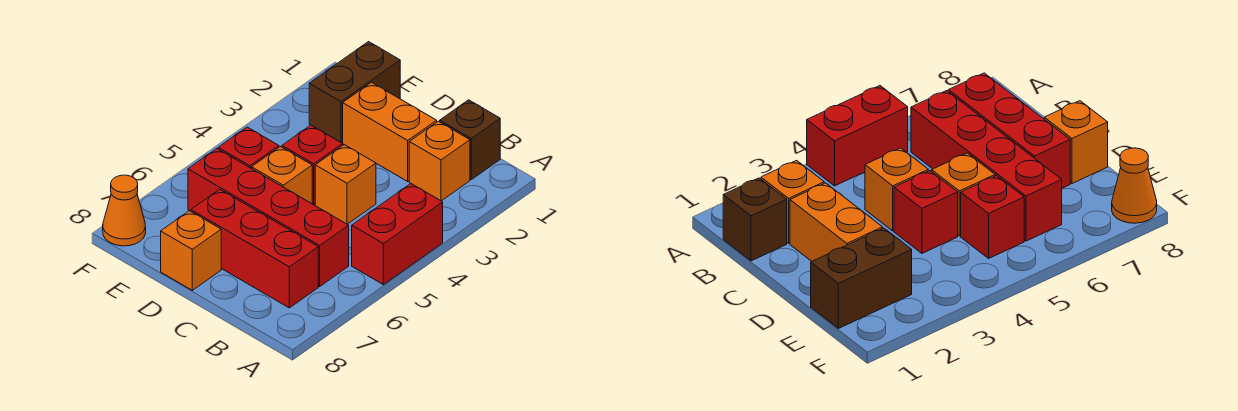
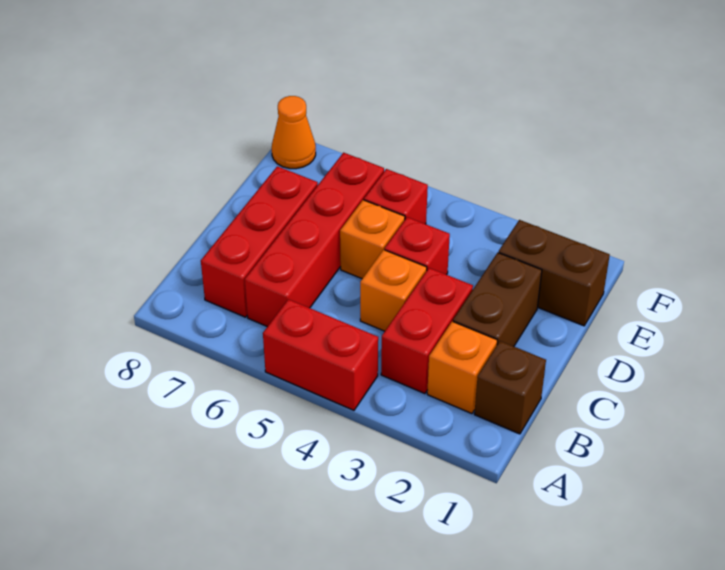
none -> red brick B3:C3 level 1
orange brick C2:D2 level 1 -> brown brick C2:D2 level 1
orange brick D8 level 1 -> none

